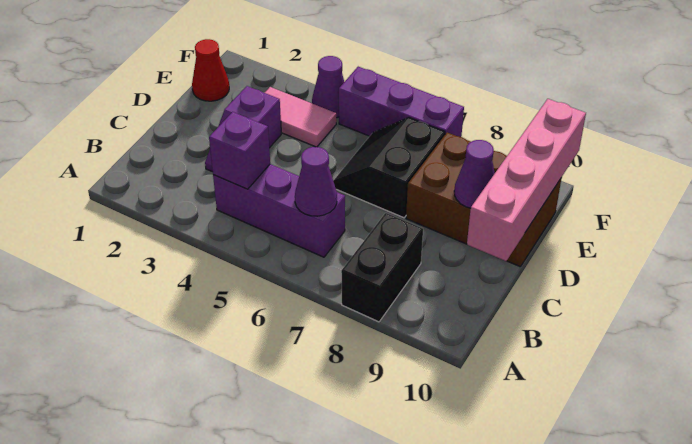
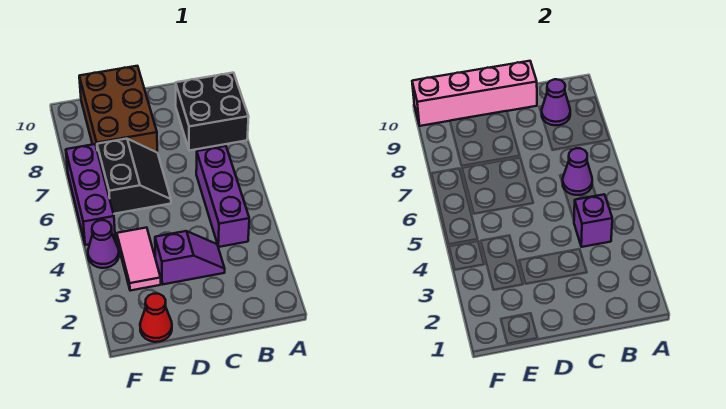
black brick A8:B8 level 1 -> black brick A8:B9 level 1
black slope D6:E7 level 1 top 7 -> black slope D6:E7 level 1 top E
purple cone D9 level 2 -> purple cone B9 level 2

